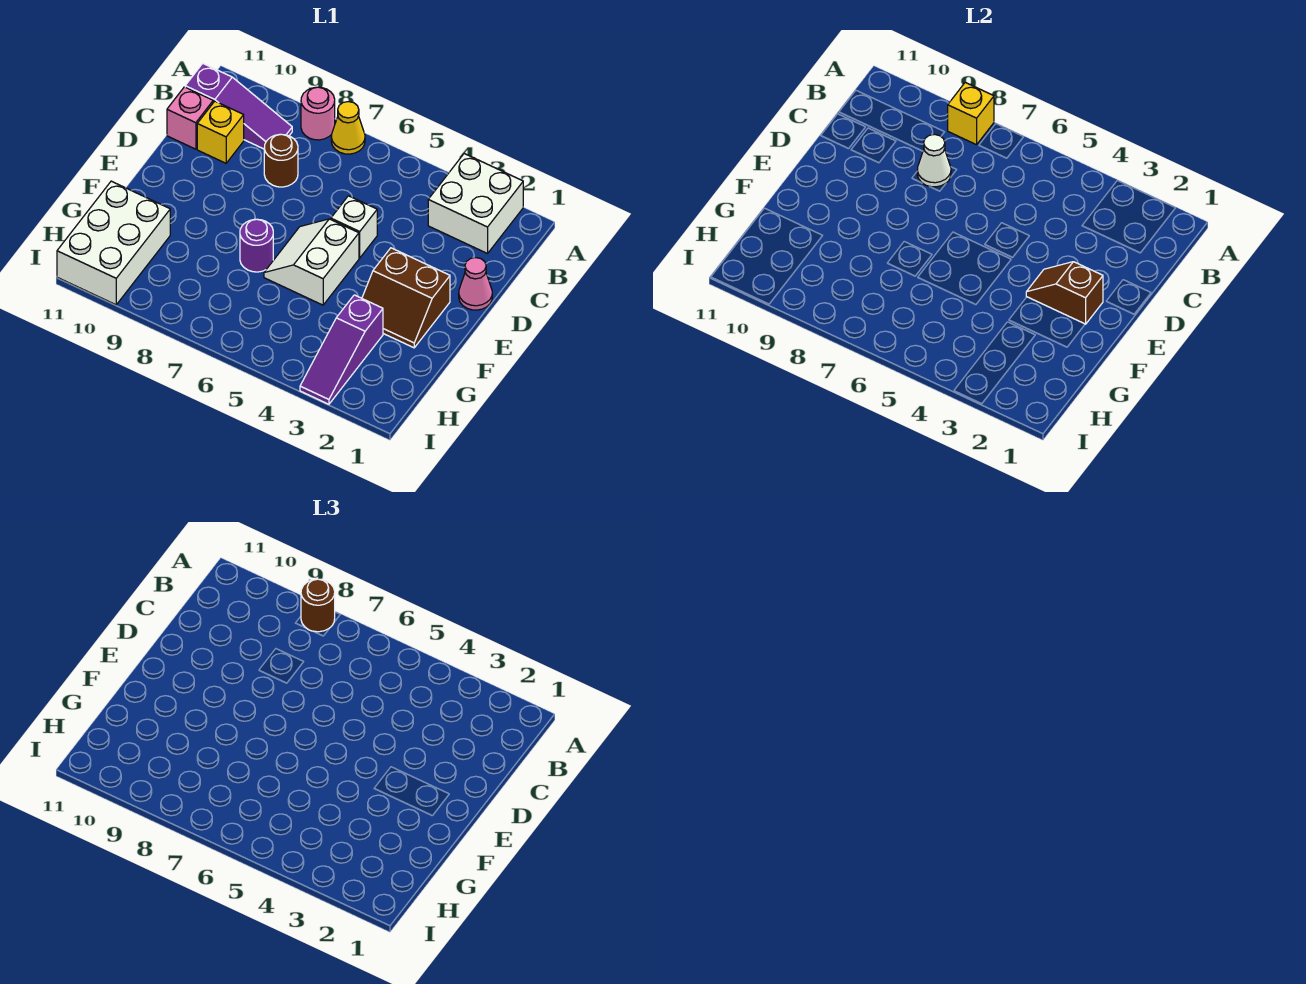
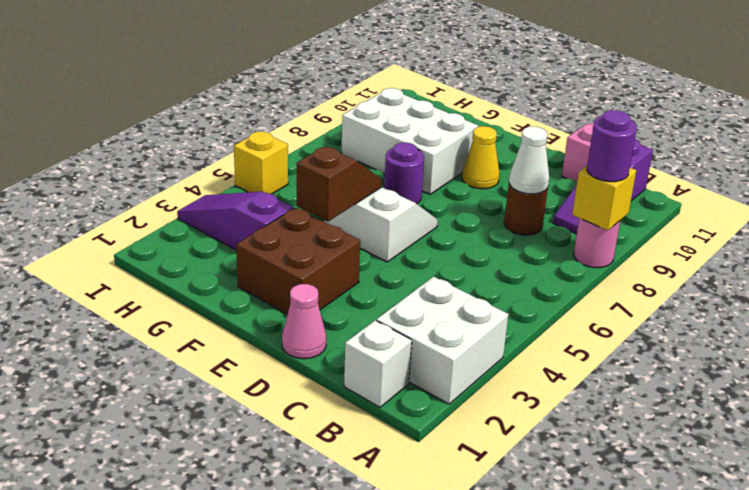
yellow cone A7 level 1 -> yellow cone E9 level 1
brown round brick A8 level 3 -> purple round brick A8 level 3
yellow brick C10 level 1 -> yellow brick I5 level 1
white brick D5 level 1 -> white brick B1 level 1
brown slope E2:F3 level 1 top E -> brown brick E2:F3 level 1
brown slope E2:E3 level 2 top 2 -> brown slope F4:F5 level 2 top 4
white brick G10:I11 level 1 -> white brick F8:H9 level 1

